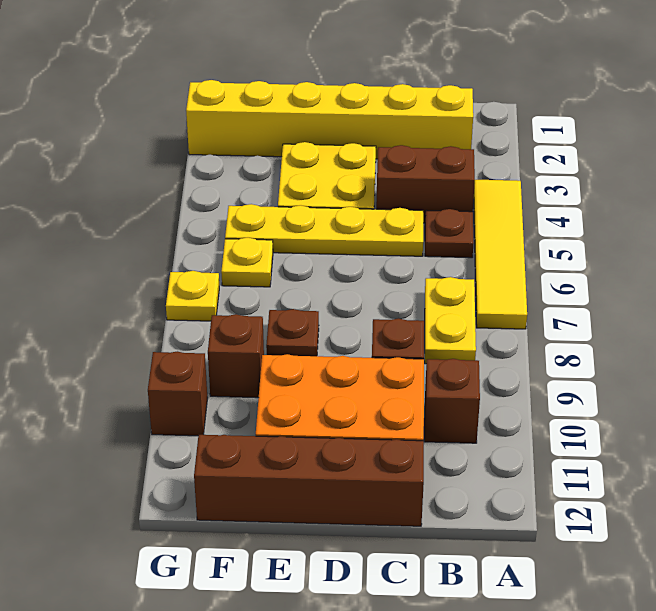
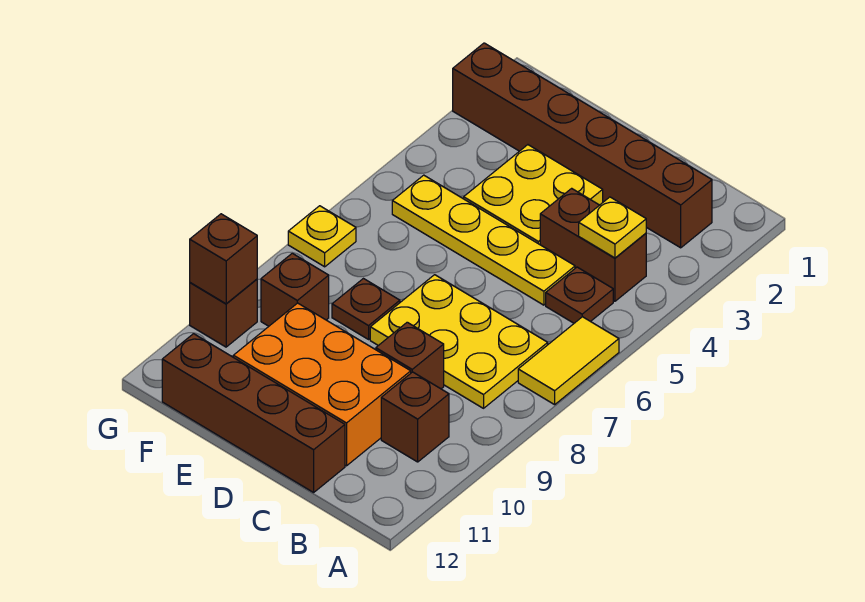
yellow tile A4:A7 level 1 -> yellow tile A6:A7 level 1
yellow brick B2:G2 level 1 -> brown brick B2:G2 level 1
yellow plate B7:B8 level 1 -> yellow plate B7:D8 level 1
yellow plate F6 level 1 -> yellow plate B4 level 2
none -> brown brick G10 level 2

